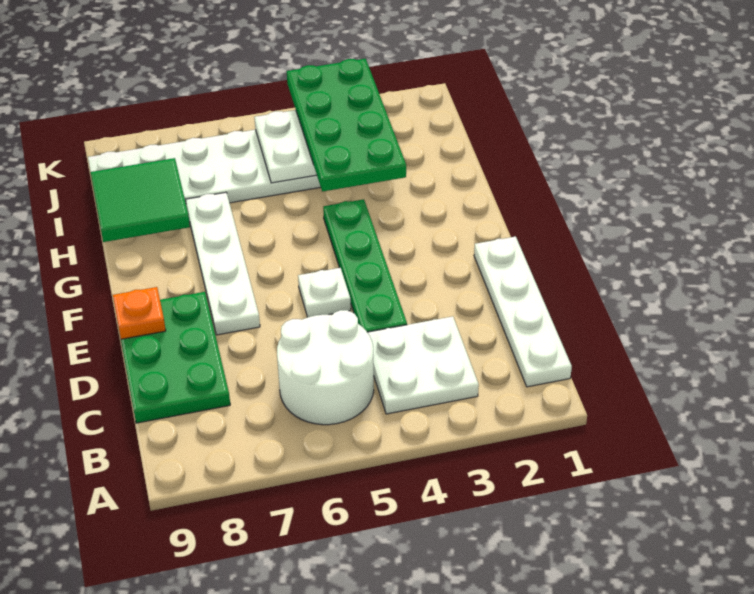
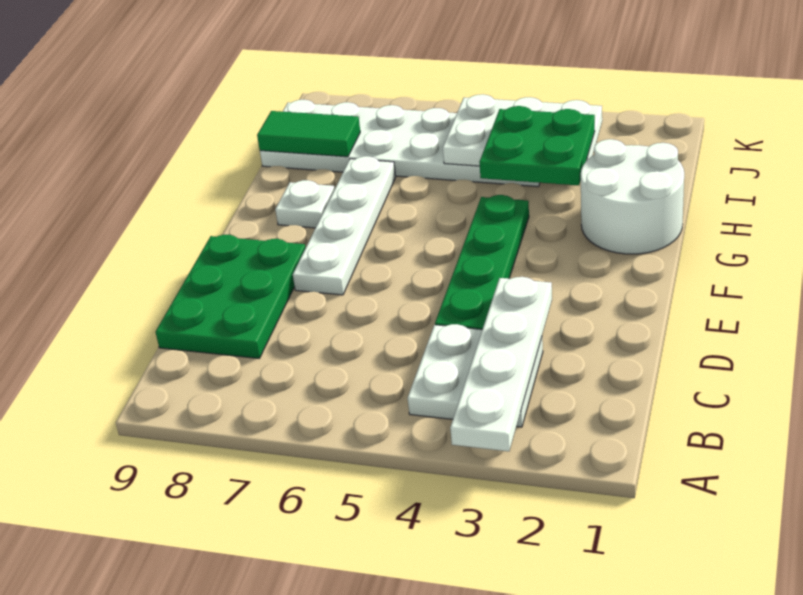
white plate B1:E1 level 1 -> white plate A3:D3 level 2
white round brick B5:C6 level 1 -> white round brick G1:H2 level 1
white plate E5 level 1 -> white plate G8 level 1
orange plate E9 level 2 -> none
green plate H3:K4 level 3 -> green plate H3:I4 level 3
green tile H8:I9 level 2 -> green tile I8:I9 level 2

